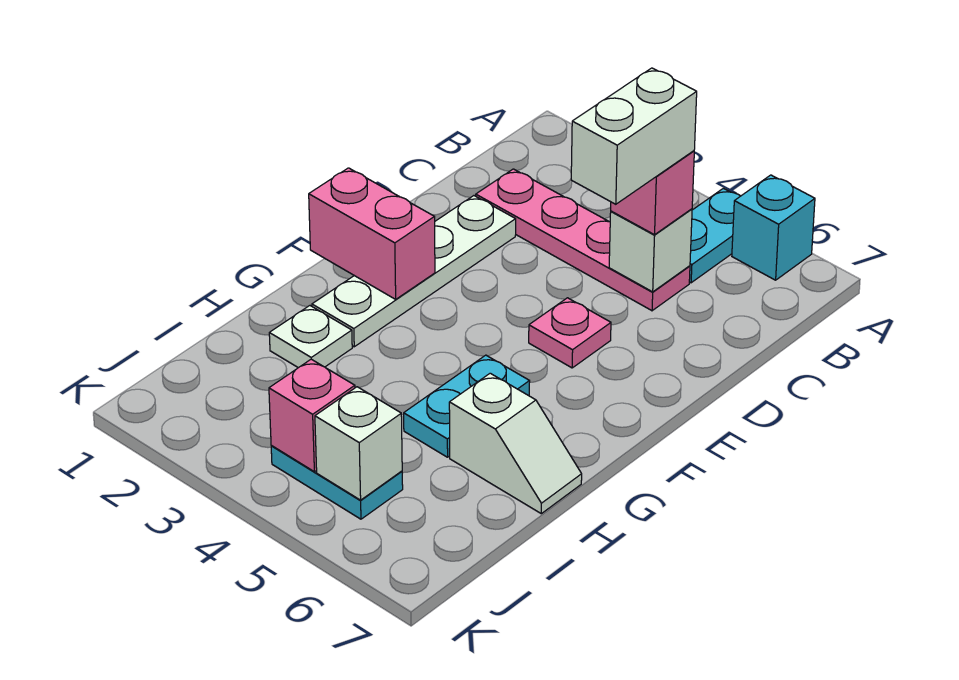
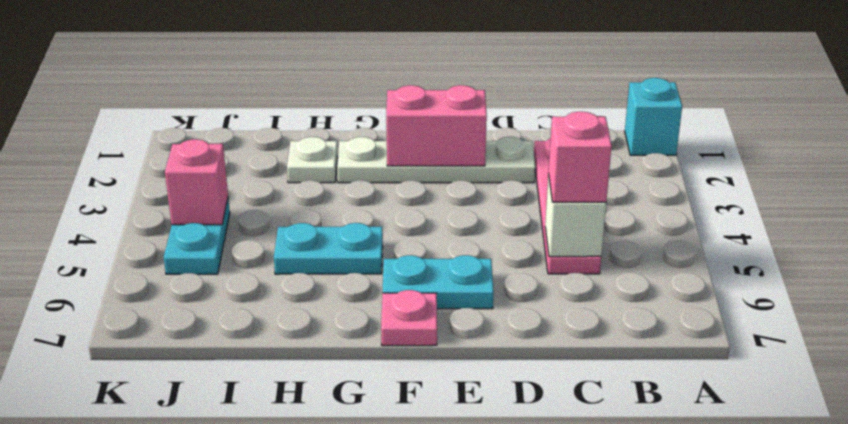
cyan plate A5:B5 level 1 -> cyan plate E6:F6 level 1
cyan brick A6 level 1 -> cyan brick A1 level 1
white brick C5:D5 level 4 -> none
pink plate E5 level 1 -> pink plate F7 level 1
pink brick F1:F2 level 2 -> pink brick E2:F2 level 2
white slope H6:H7 level 1 top 6 -> none
white brick J5 level 2 -> none

